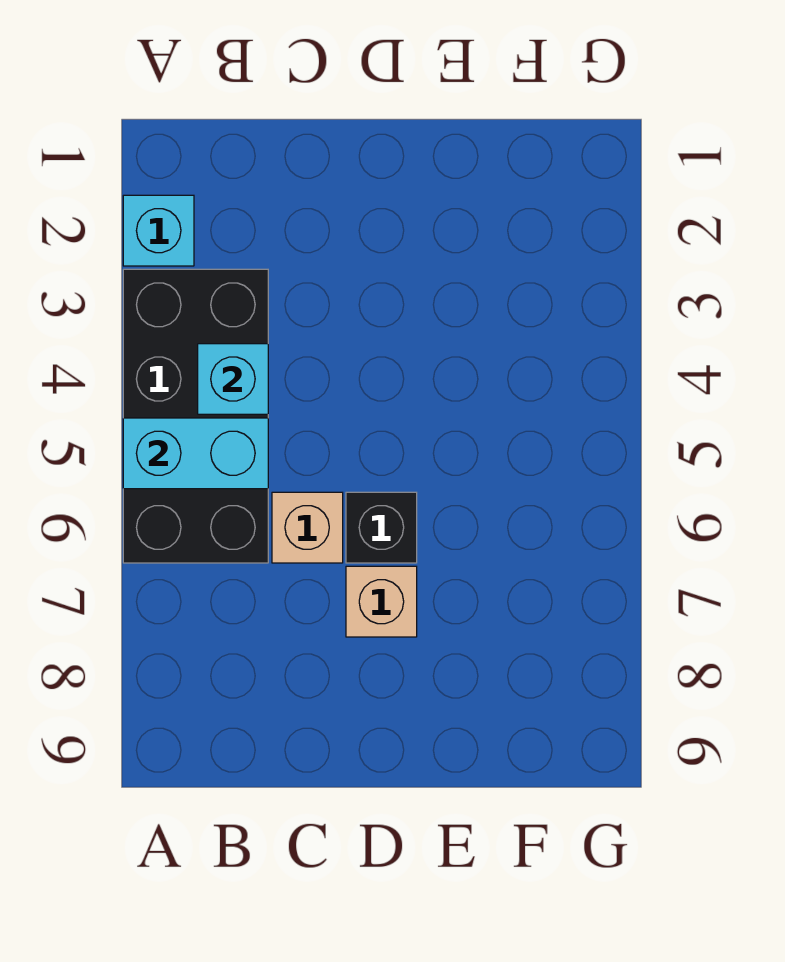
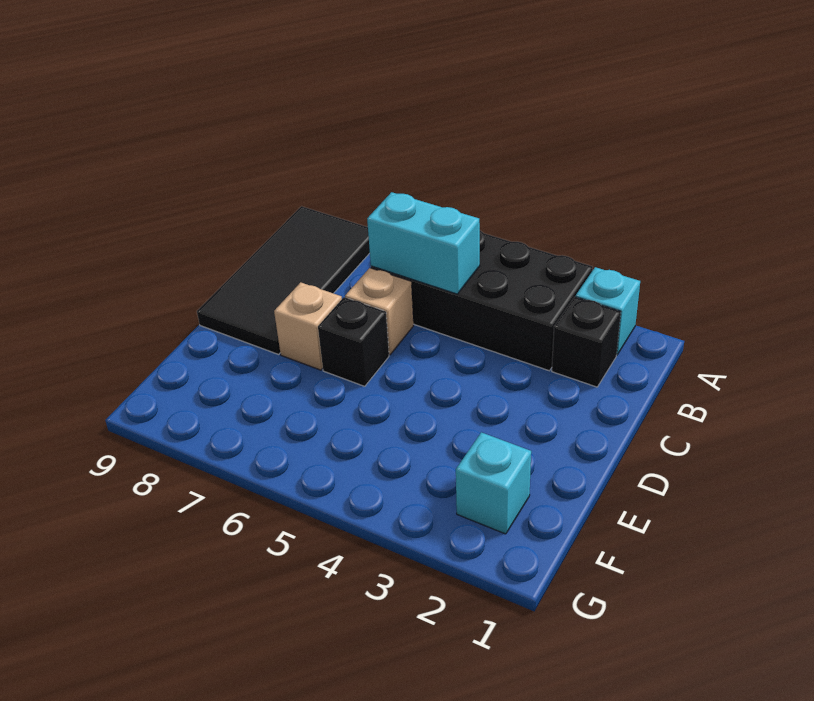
cyan brick A5:B5 level 2 -> cyan brick B5:B6 level 2
none -> black tile A8:D9 level 1
none -> black brick B2 level 1
cyan brick B4 level 2 -> cyan brick F2 level 1

